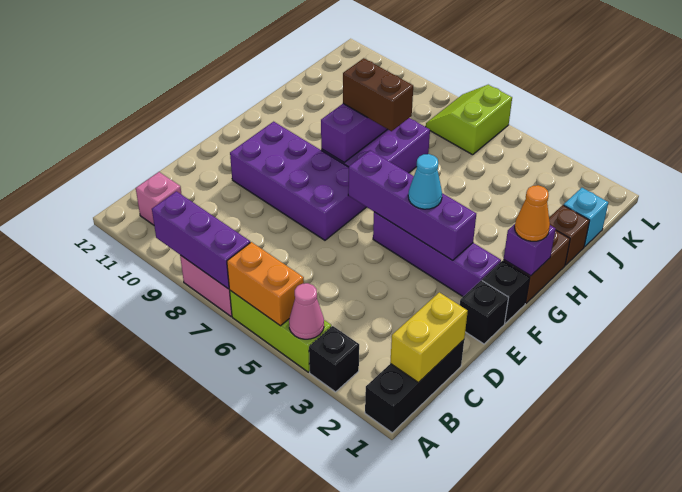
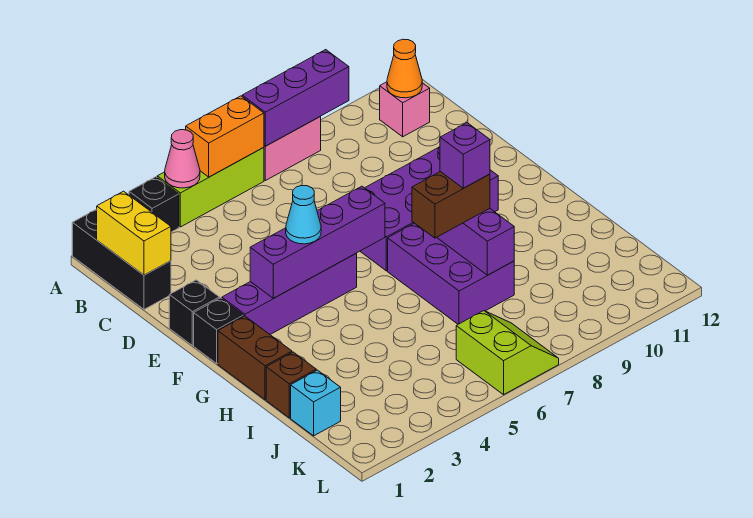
purple brick G1 level 2 -> purple brick H8 level 4
orange cone G1 level 3 -> orange cone B11 level 2

